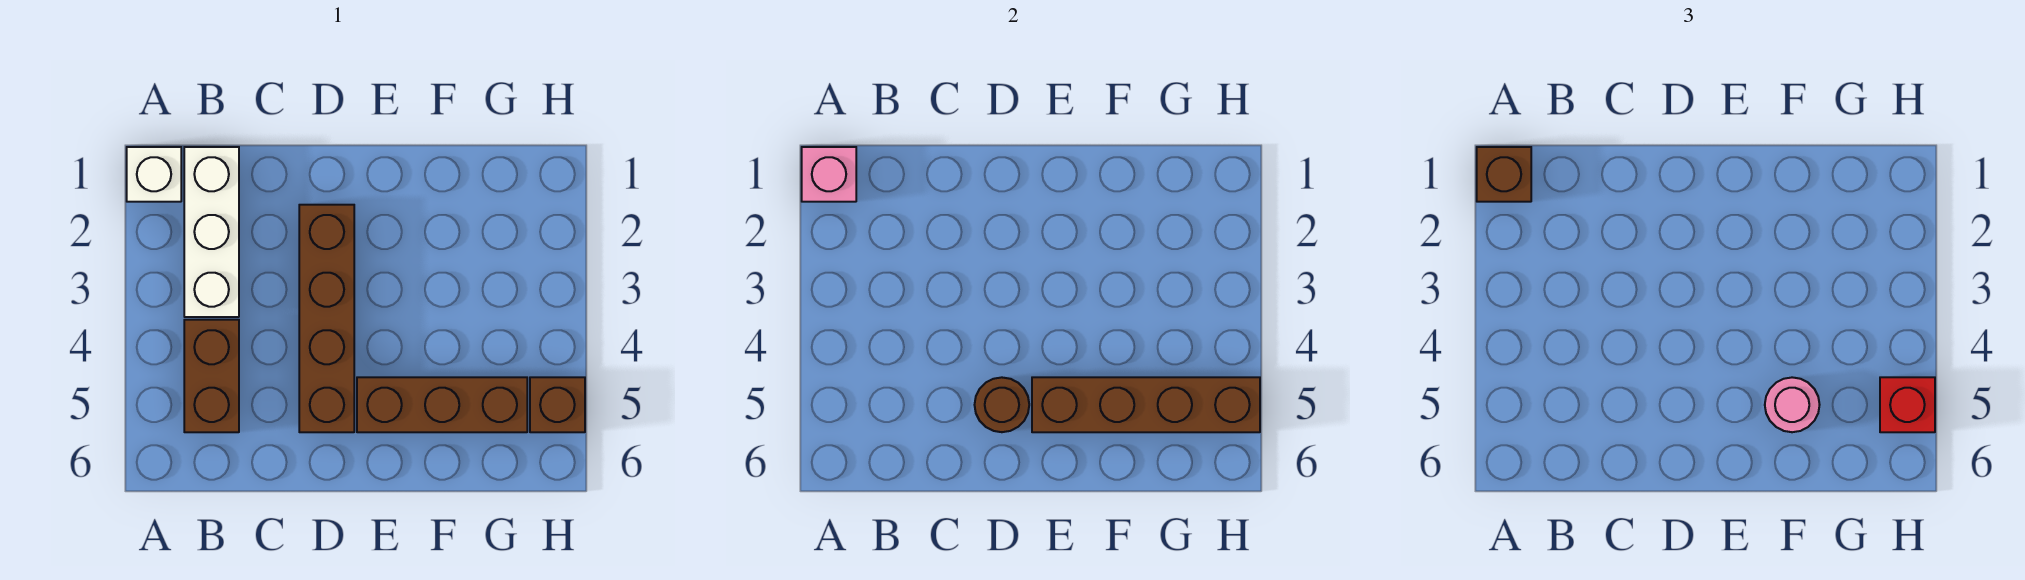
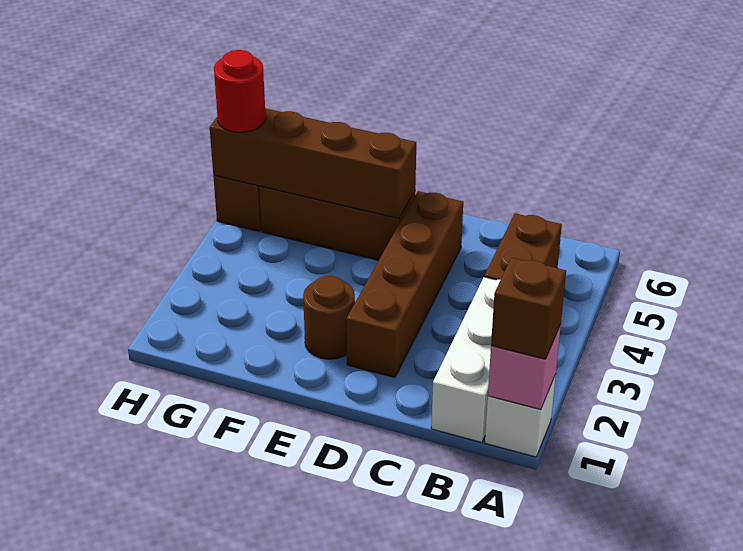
brown round brick D5 level 2 -> brown round brick E2 level 1
pink round brick F5 level 3 -> none
red brick H5 level 3 -> red round brick H5 level 3

